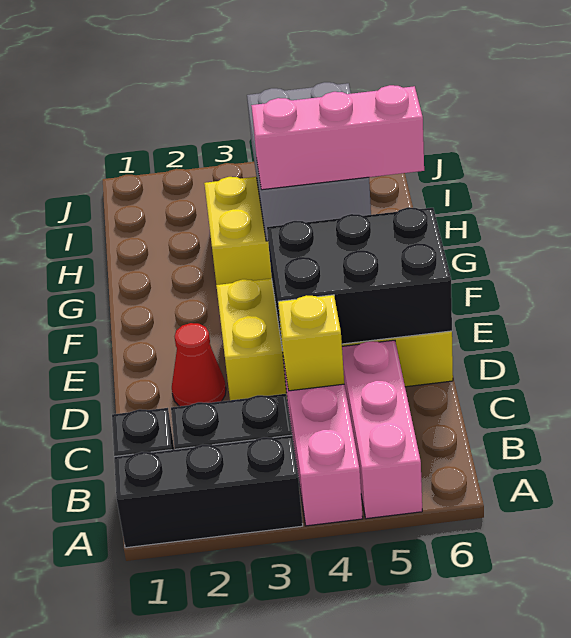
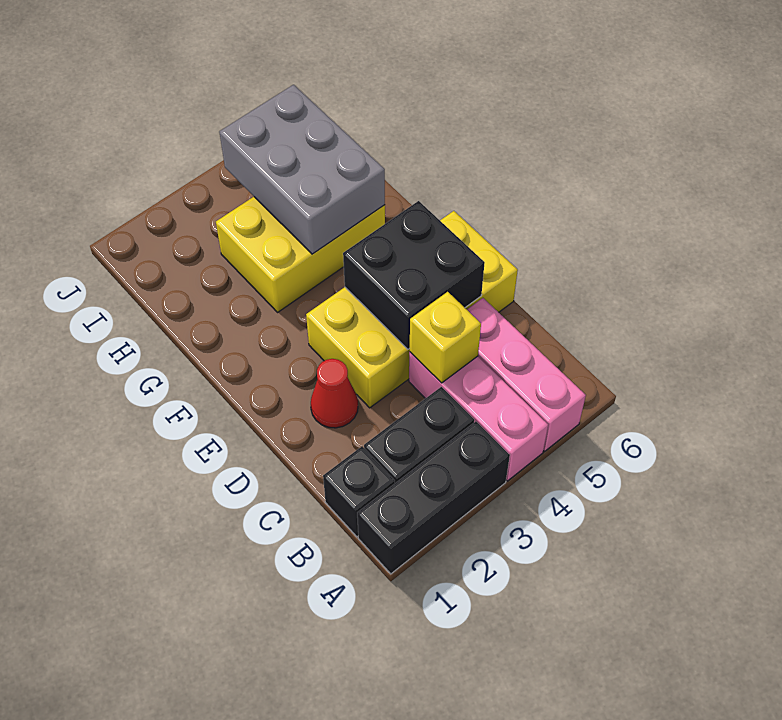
black brick D4:E6 level 2 -> black brick D4:E5 level 2
pink brick G4:G6 level 3 -> none

